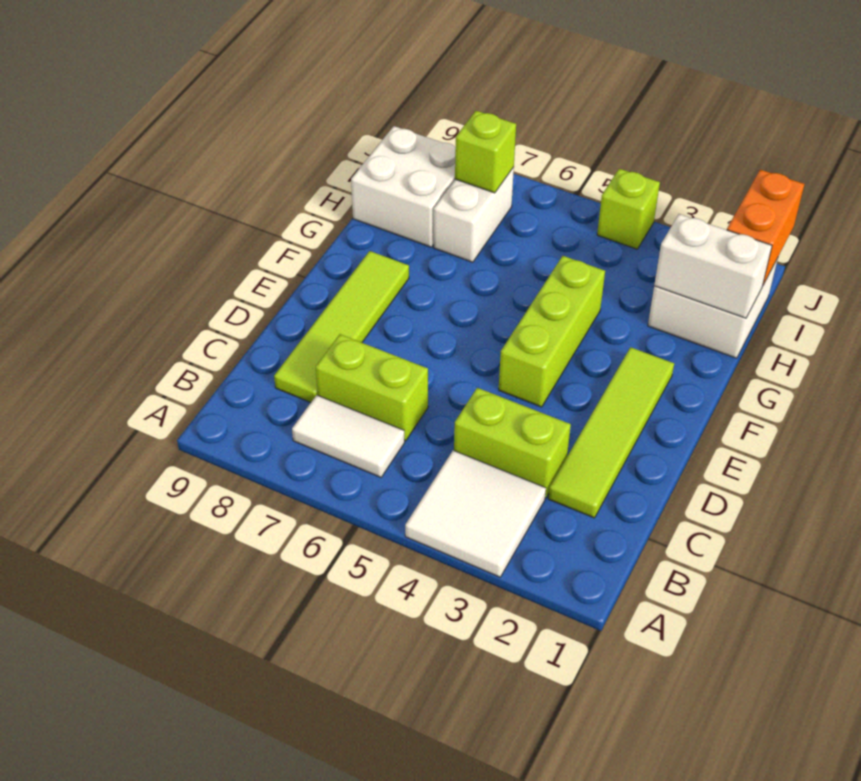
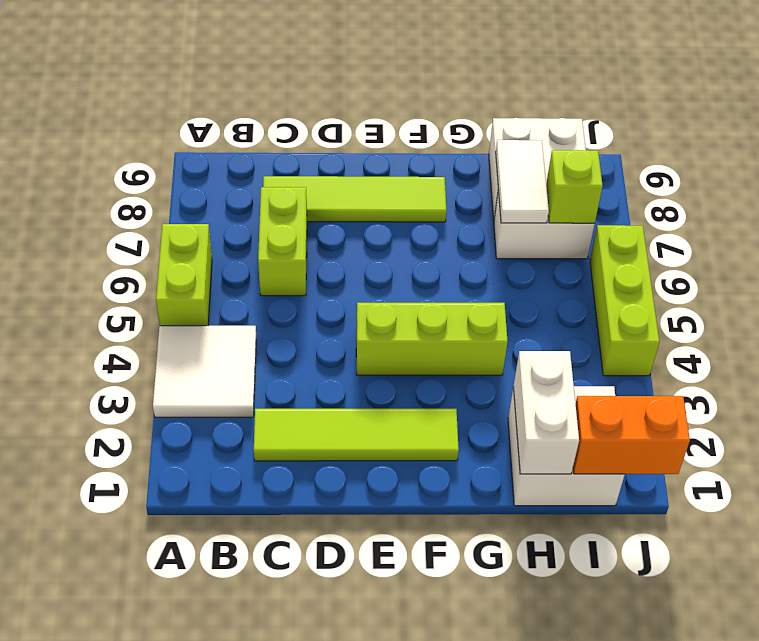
white tile B6:B7 level 1 -> white tile H7:H8 level 2
lime brick C3:C4 level 1 -> lime brick A5:A6 level 1
lime brick J4 level 1 -> lime brick J4:J6 level 1

